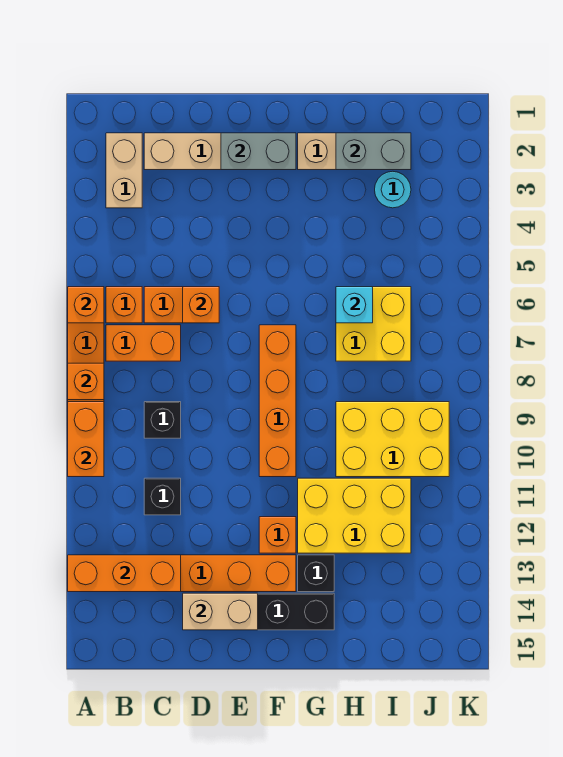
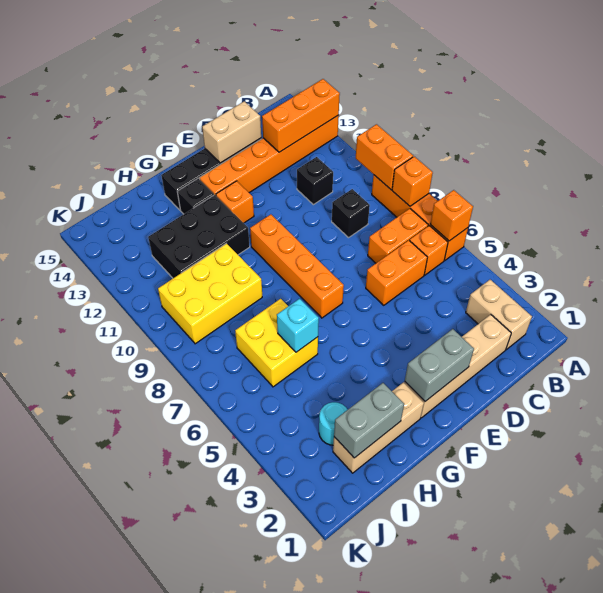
orange brick D6 level 2 -> none
yellow brick G11:I12 level 1 -> black brick G11:I12 level 1

